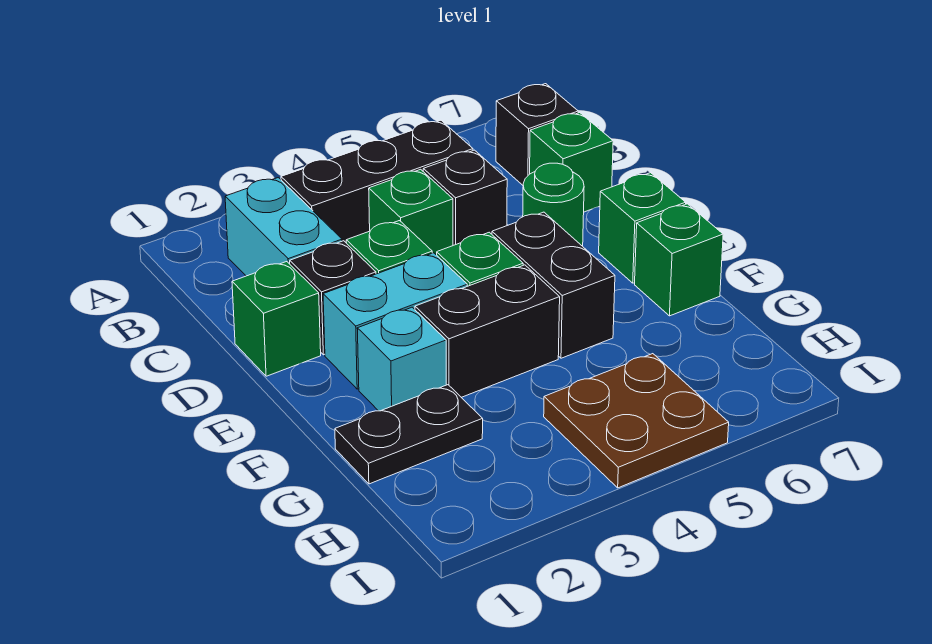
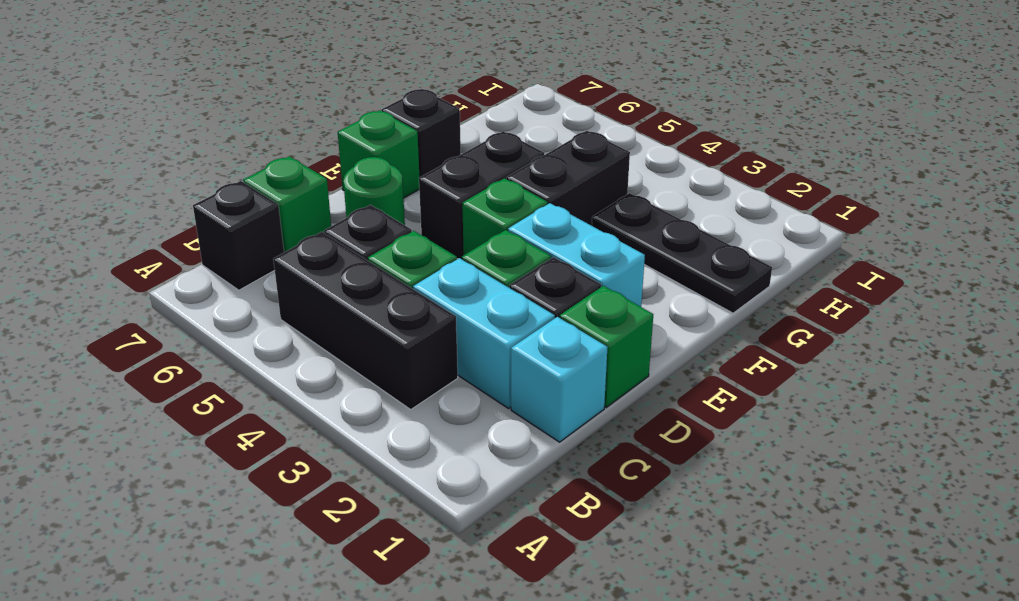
cyan brick B2:C2 level 1 -> cyan brick C2:C3 level 1
cyan brick F2 level 1 -> cyan brick C1 level 1
black brick F3:F4 level 1 -> black brick F4:G4 level 1
green brick F7 level 1 -> black brick F7 level 1
black plate G1:G2 level 1 -> black plate G1:G3 level 1
brown plate H4:I5 level 1 -> none

